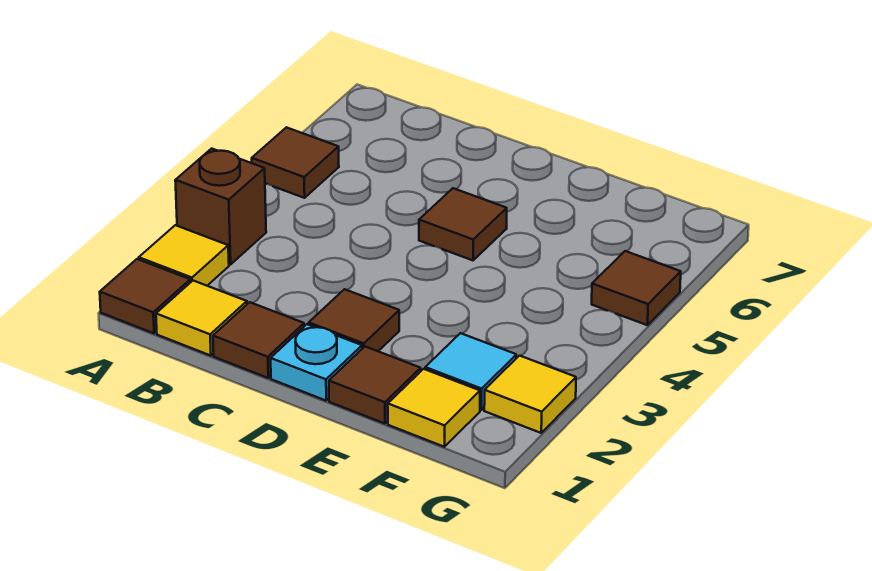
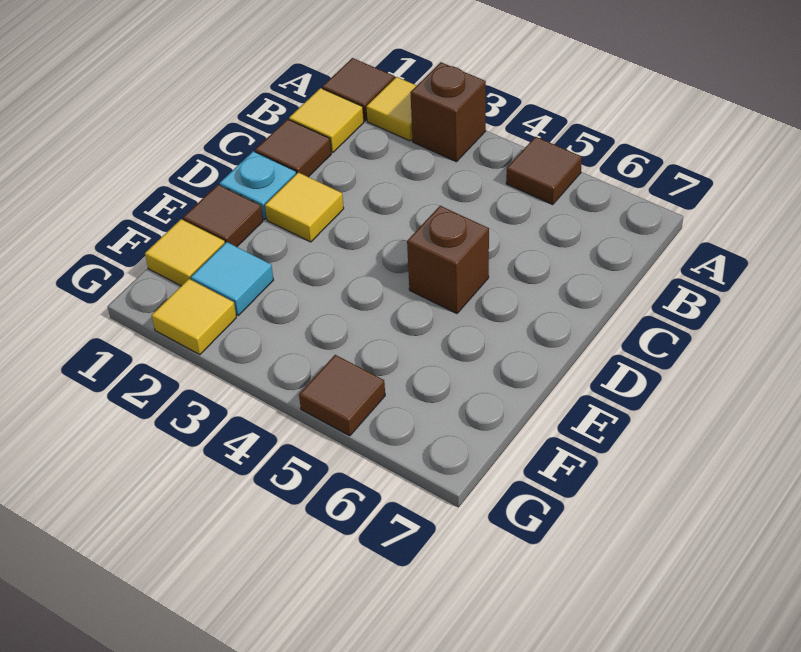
brown tile D2 level 1 -> yellow tile D2 level 1
brown tile D5 level 1 -> brown brick D5 level 1

